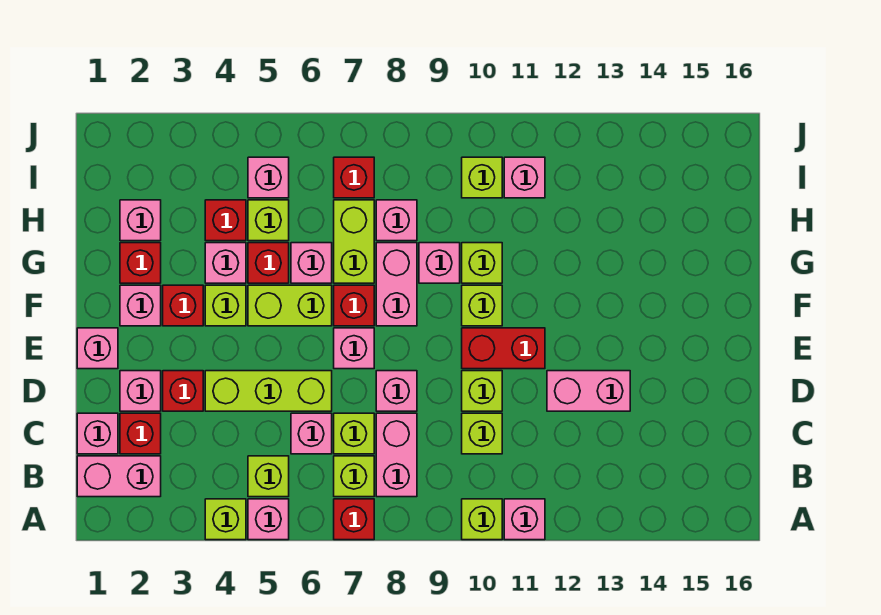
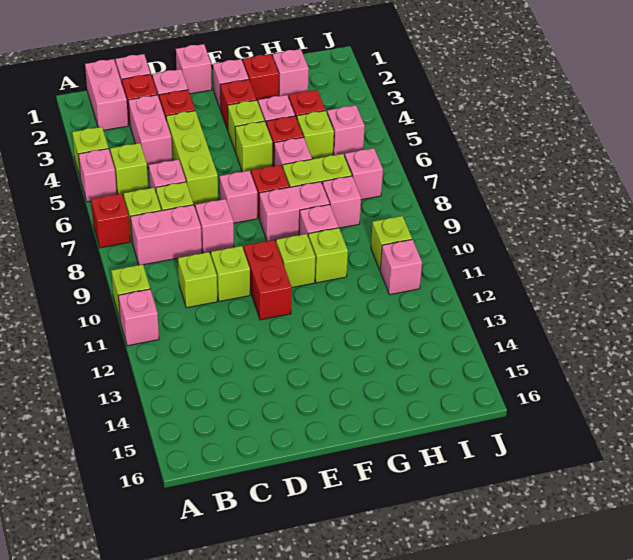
pink brick D12:D13 level 1 -> pink brick C3:C4 level 1
lime brick F5:F6 level 1 -> lime brick F5 level 1
red brick I7 level 1 -> pink brick I7 level 1

